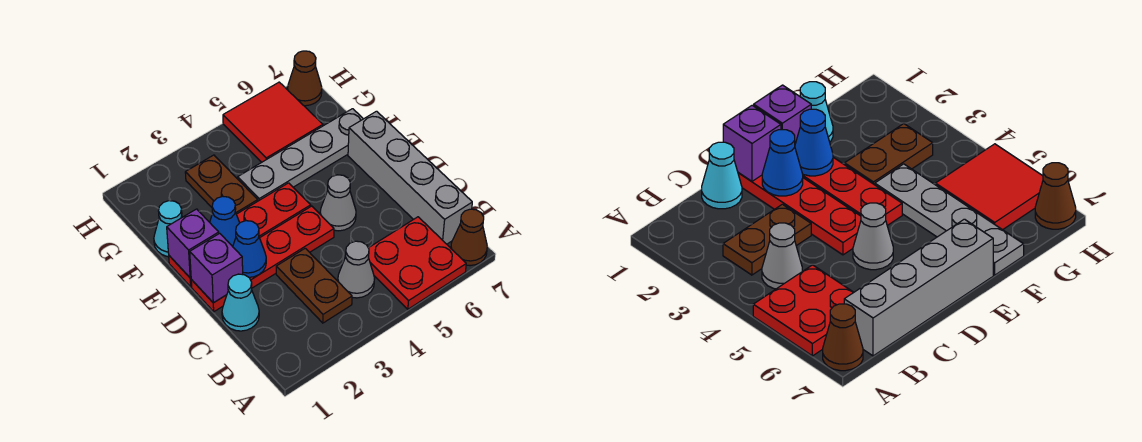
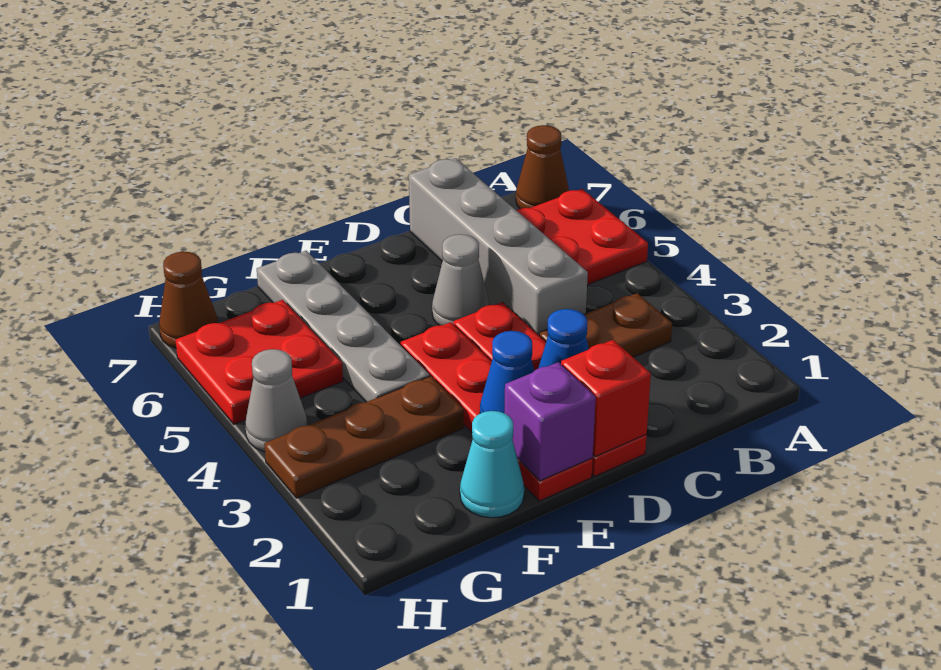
grey cone B4 level 1 -> grey cone H4 level 1
grey brick B7:E7 level 1 -> grey brick C4:C7 level 1
cyan cone C1 level 1 -> none
purple brick D1 level 2 -> red brick D1 level 2
brown plate F3:G3 level 1 -> brown plate F3:H3 level 1
red tile G5:H6 level 1 -> red plate G5:H6 level 1

